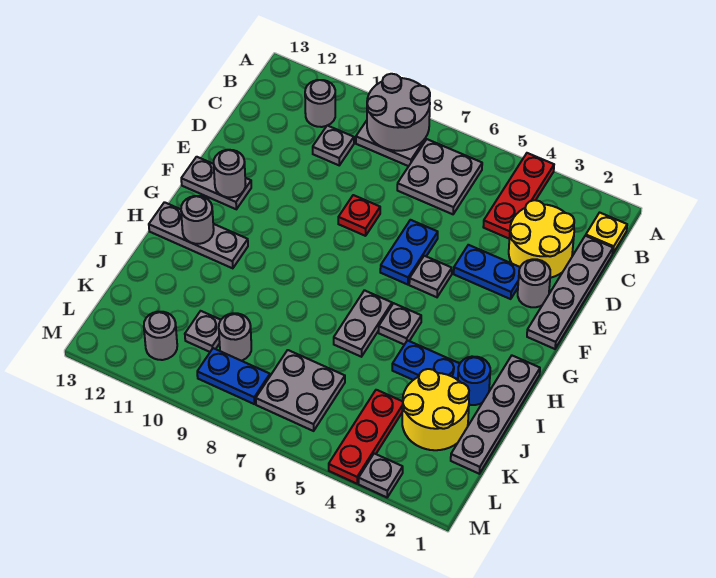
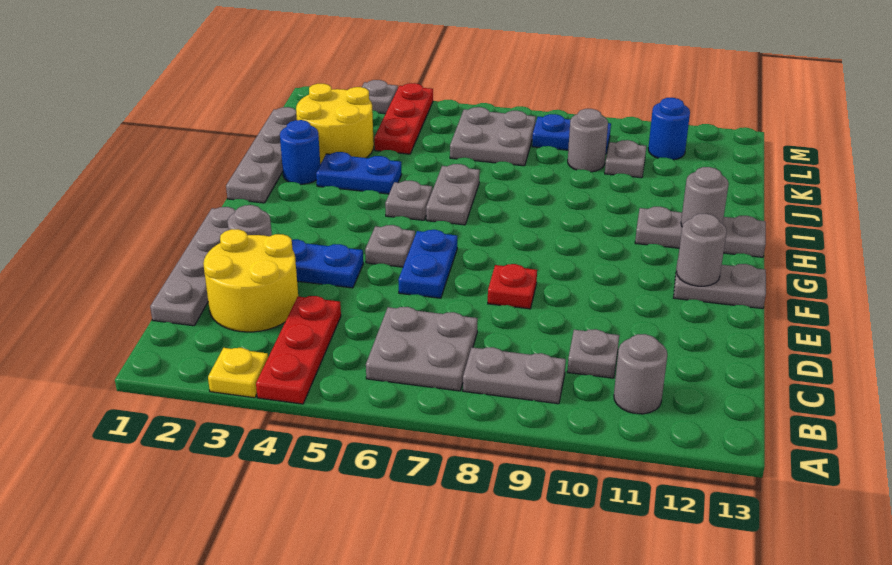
grey round brick A8:B9 level 2 -> none
yellow plate B1 level 1 -> yellow plate A3 level 1
grey round brick L11 level 1 -> blue round brick L11 level 1

